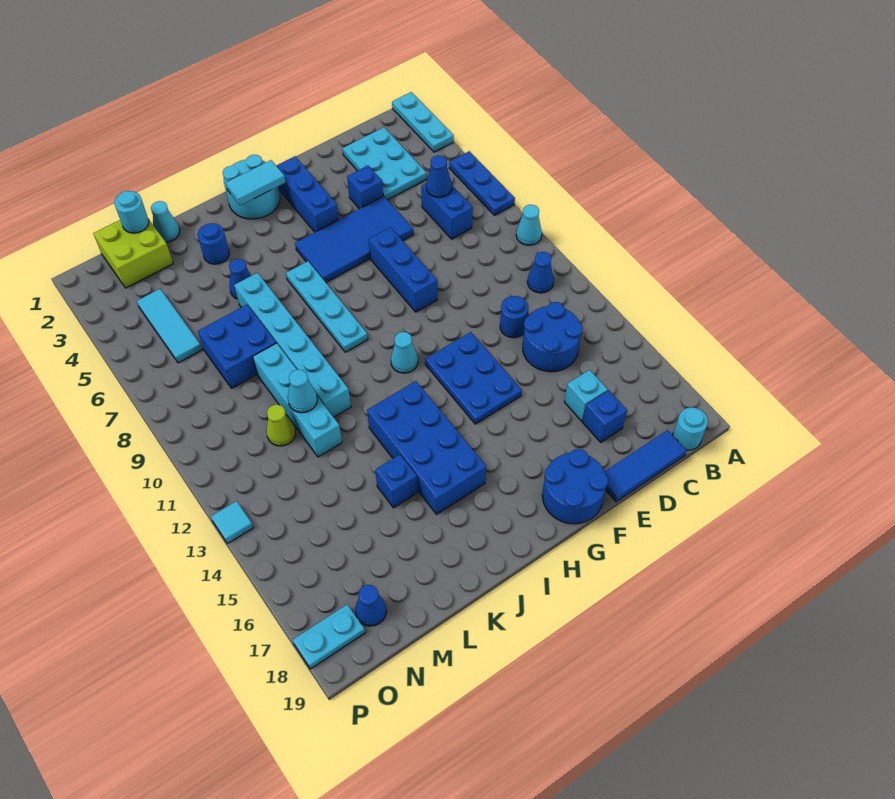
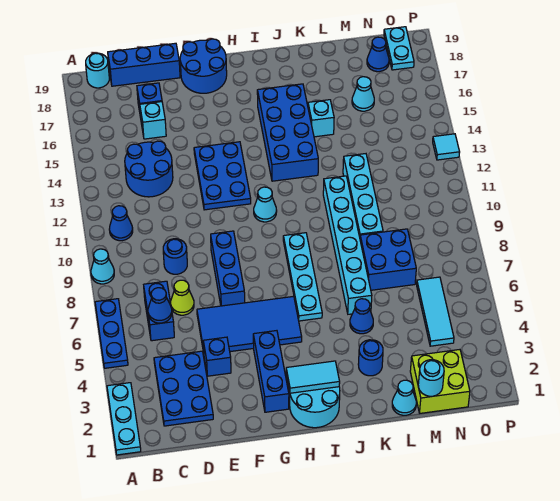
cyan plate C2:D4 level 1 -> blue plate C2:D4 level 1
blue tile C19:E19 level 1 -> blue brick C19:E19 level 1
blue round brick D12 level 1 -> blue round brick D9 level 1
blue brick K15 level 1 -> cyan brick K15 level 1
cyan cone L11 level 2 -> cyan cone M16 level 1
lime cone M11 level 1 -> lime cone D7 level 1
cyan plate O18:P18 level 1 -> cyan plate O18:O19 level 1

